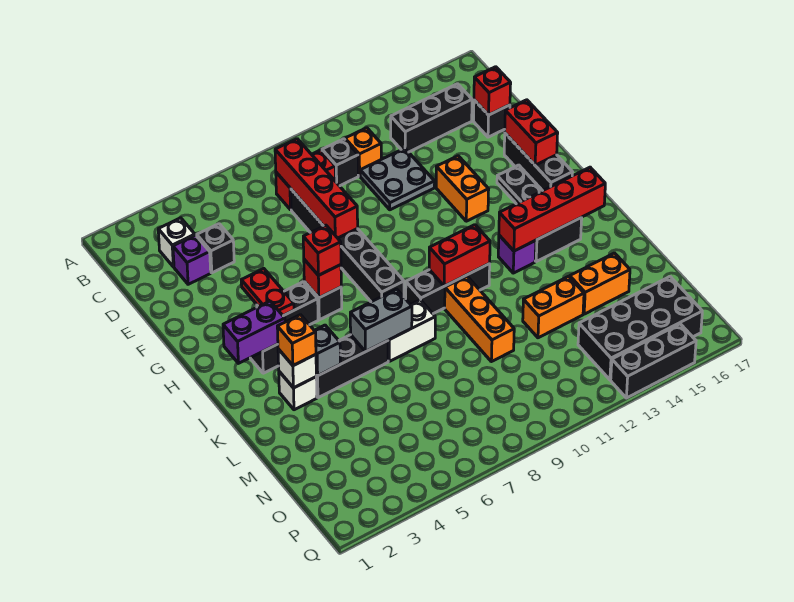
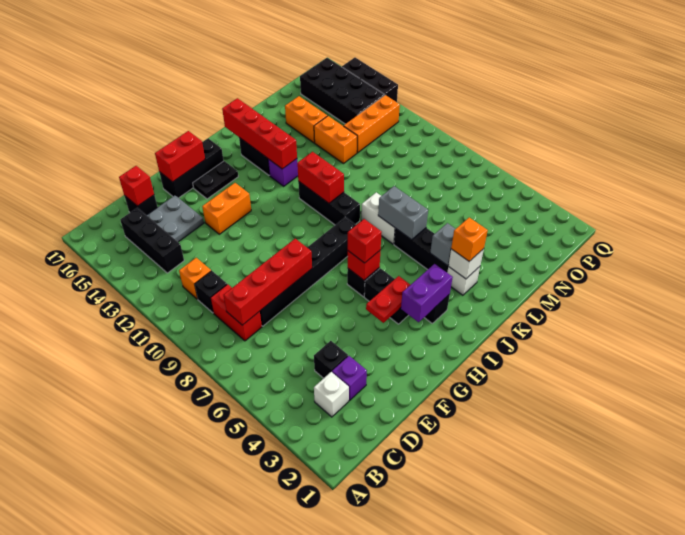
grey plate D11:E12 level 1 -> grey plate D14:E15 level 1
purple brick I2:I3 level 2 -> purple brick H3:I3 level 2
orange brick K10:M10 level 1 -> orange brick N12:P12 level 1

